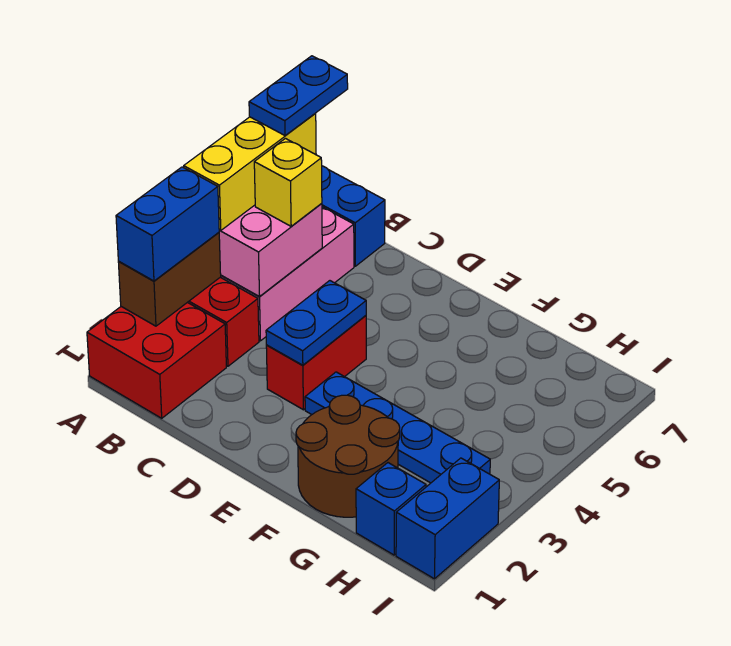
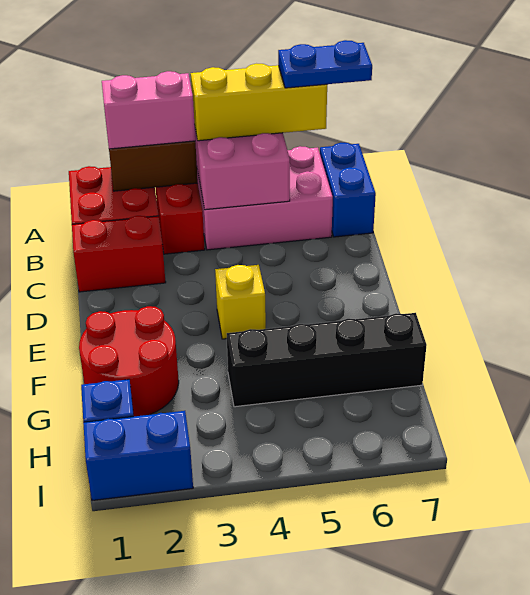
blue brick A2:A3 level 3 -> pink brick A2:A3 level 3
yellow brick B5 level 3 -> yellow brick E4 level 1
red brick D3:D4 level 1 -> red brick C1:C2 level 1
blue plate D3:D4 level 2 -> none
blue plate E3:H3 level 1 -> none
brown round brick F1:G2 level 1 -> red round brick F1:G2 level 1
none -> black brick G4:G7 level 1

